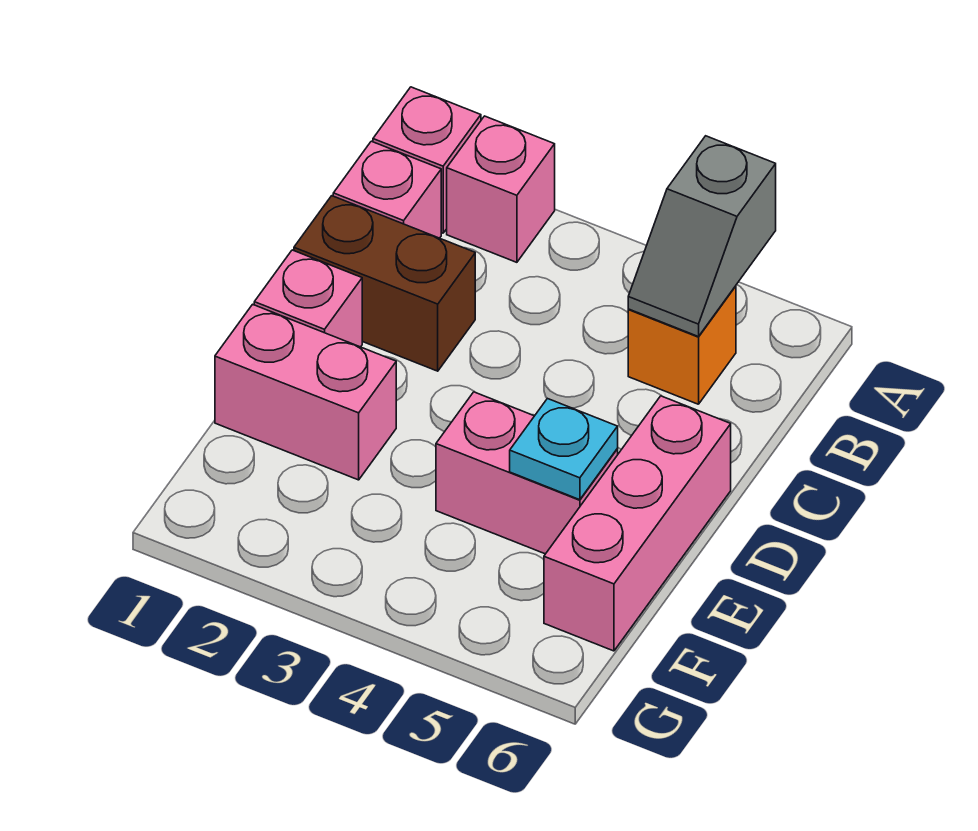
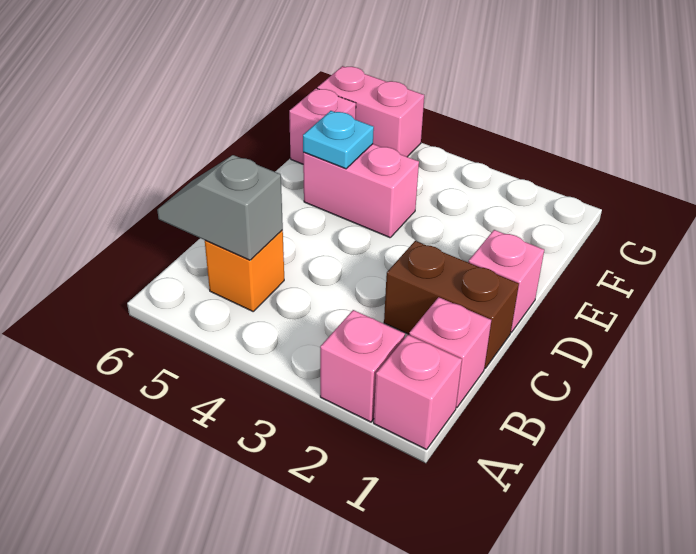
grey slope A5:B5 level 2 top A -> grey slope B5:B6 level 2 top 5
pink brick D6:F6 level 1 -> pink brick F6 level 1
pink brick E1:E2 level 1 -> pink brick G5:G6 level 1

